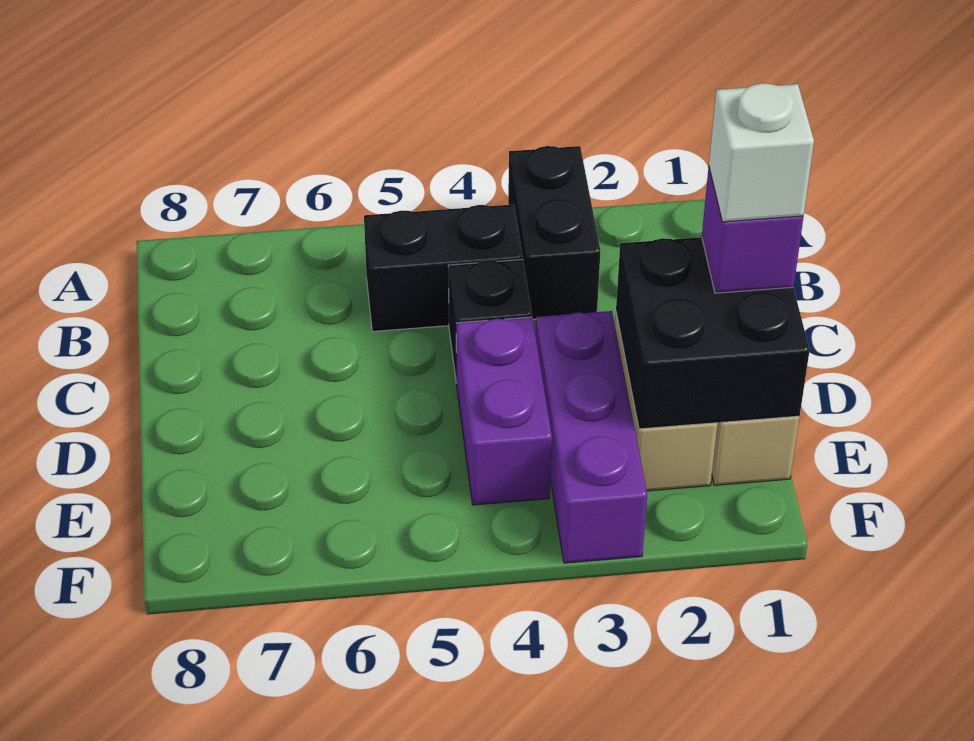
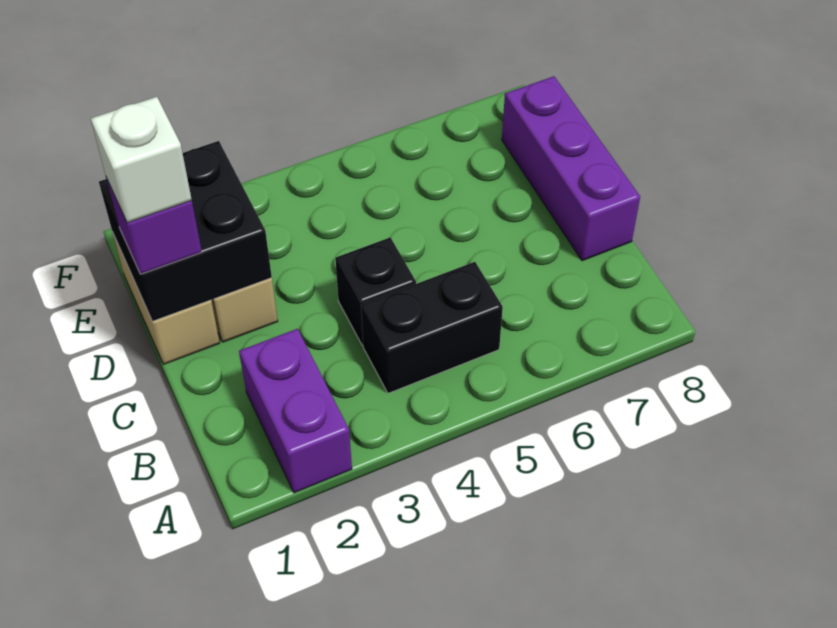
black brick A3:B3 level 1 -> none
purple brick D3:F3 level 1 -> purple brick C8:E8 level 1
purple brick D4:E4 level 1 -> purple brick A2:B2 level 1

